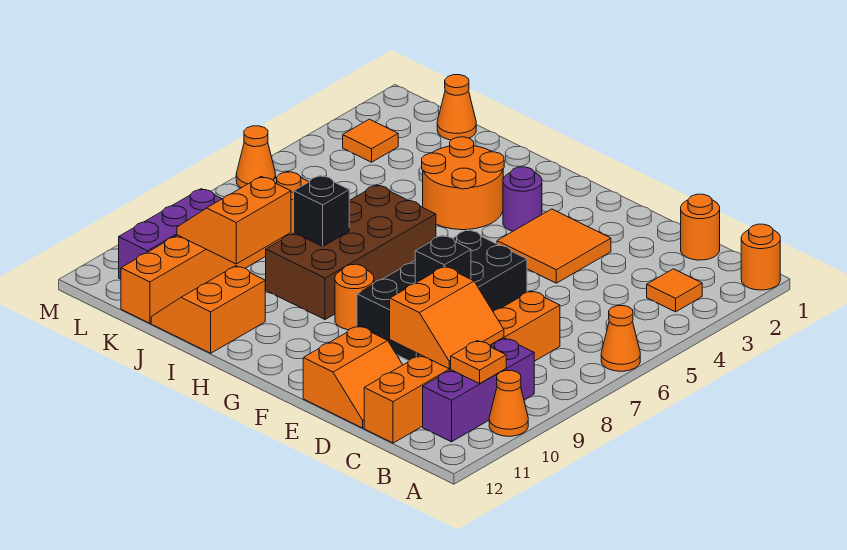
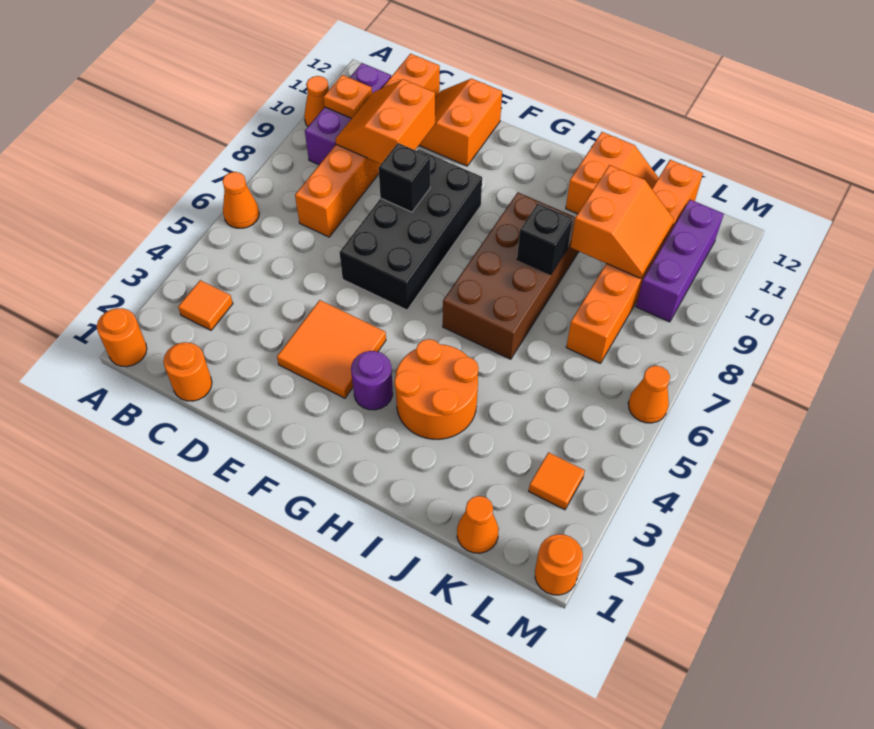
orange round brick G9 level 1 -> orange round brick M1 level 1

